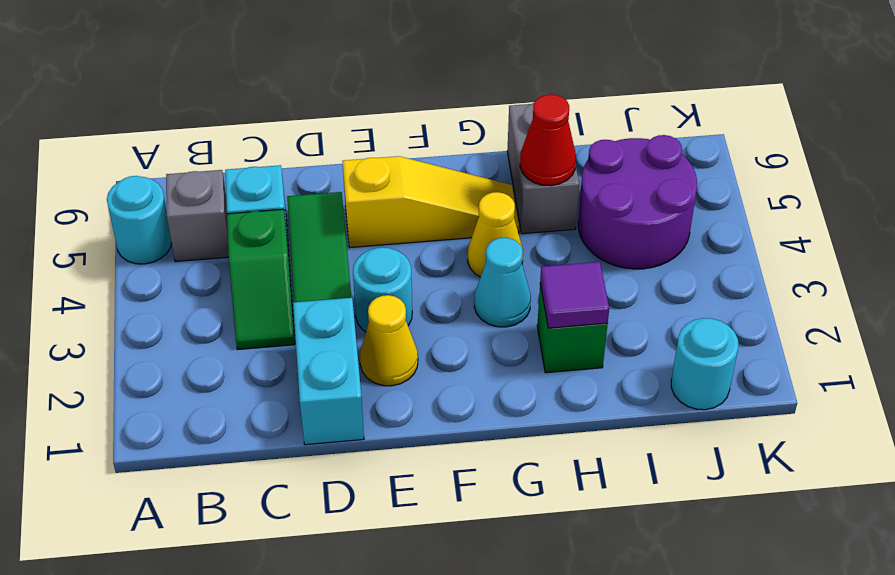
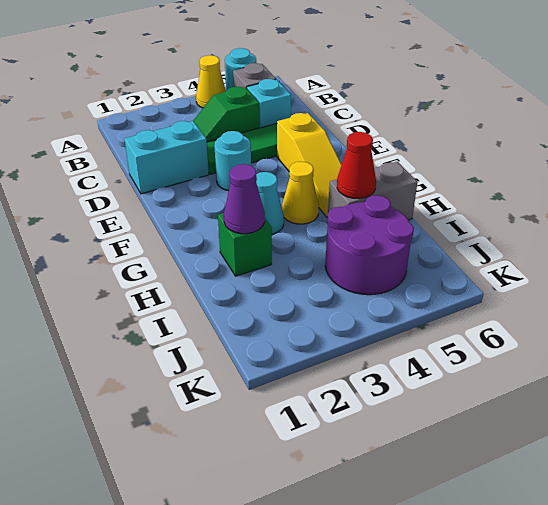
yellow cone E2 level 1 -> yellow cone A4 level 1
purple tile H2 level 2 -> purple cone H2 level 2
cyan round brick J1 level 1 -> none

